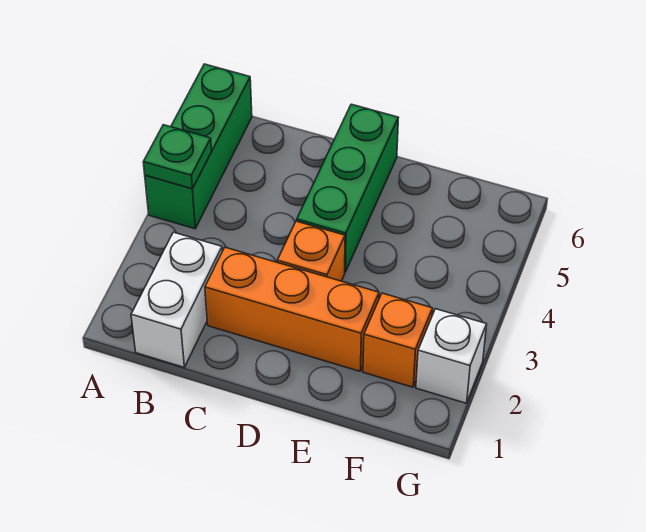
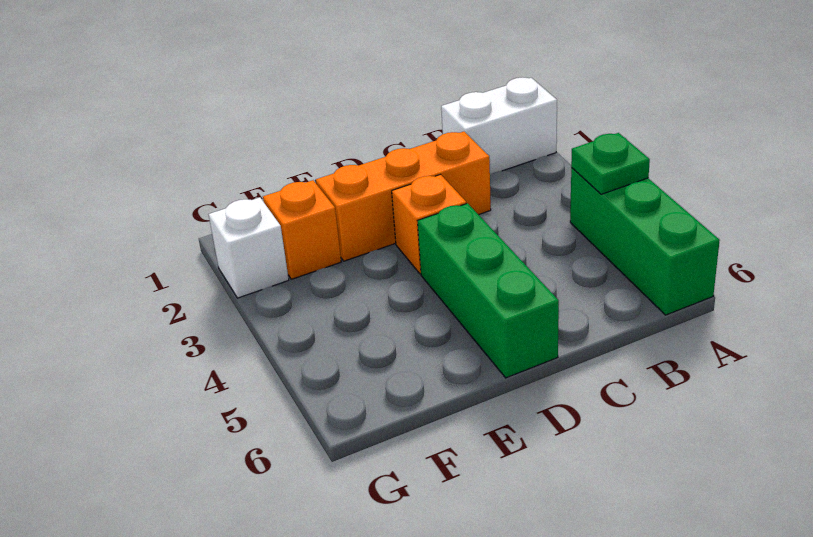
white brick B1:B2 level 1 -> white brick A1:B1 level 1

